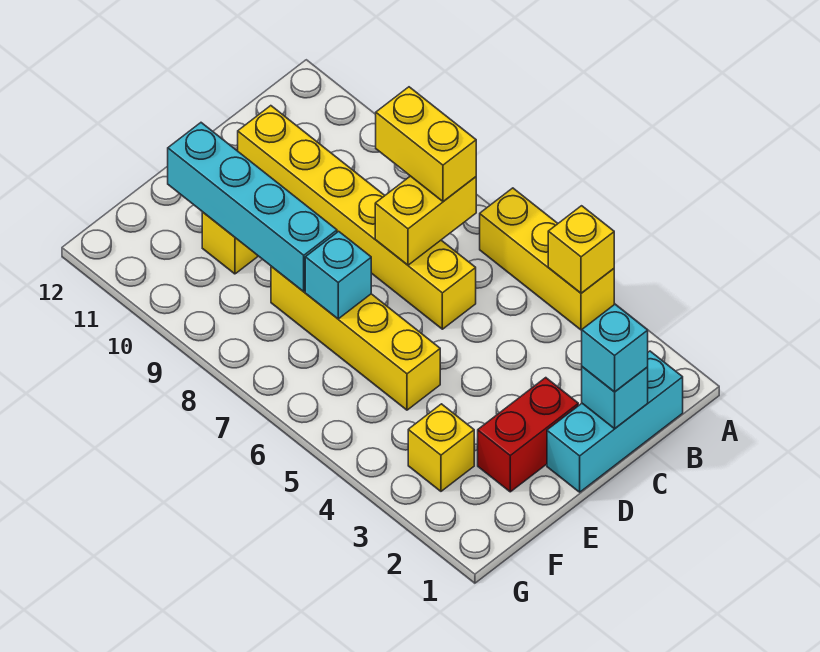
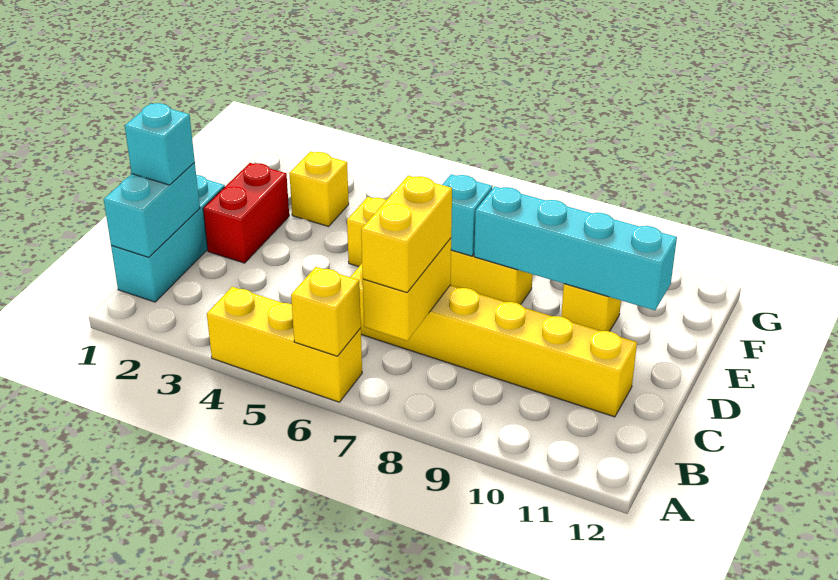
yellow brick A4 level 2 -> yellow brick A6 level 2
yellow brick B7:B8 level 3 -> yellow brick B7:C7 level 3
cyan brick C1 level 2 -> cyan brick B1:C1 level 2

